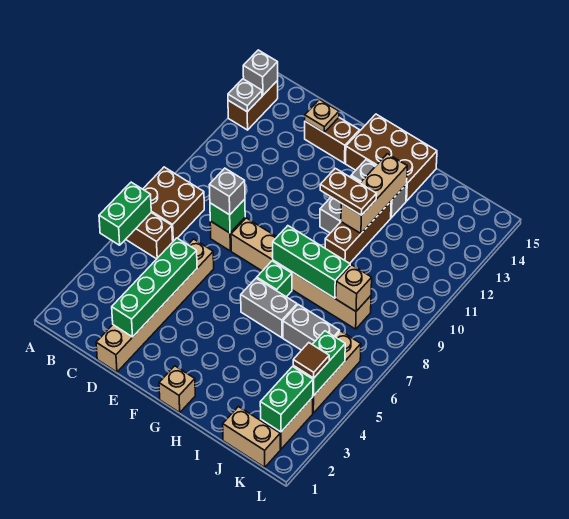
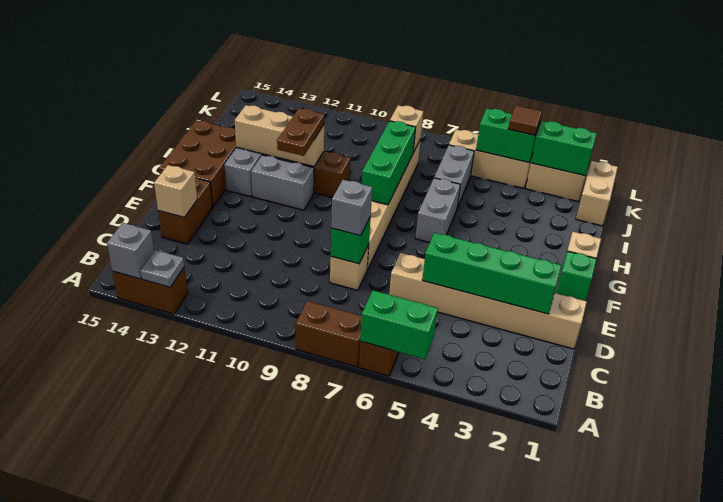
brown brick A7:B8 level 1 -> brown brick A7:A8 level 1
tan plate D14 level 2 -> tan brick D14 level 2
green brick G7 level 1 -> green brick F1 level 1

